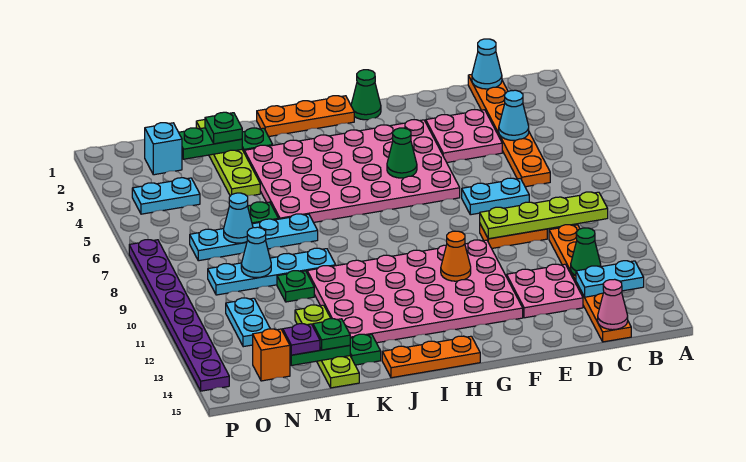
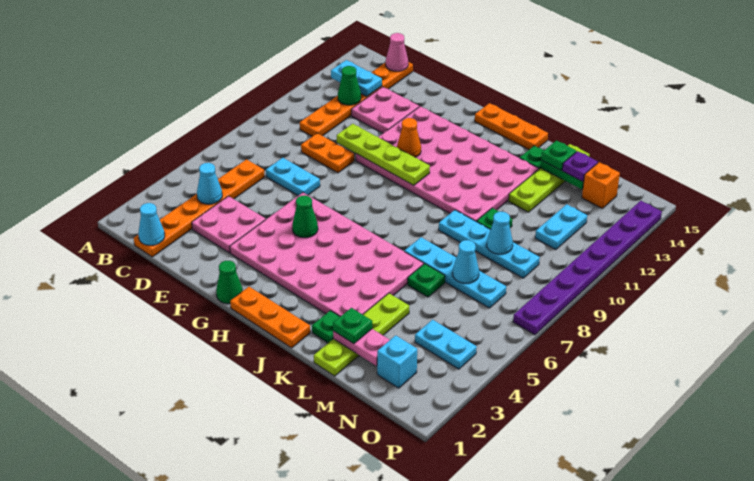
lime plate B9:E9 level 2 -> lime plate E10:H10 level 2
green plate L2:M2 level 2 -> pink plate L2:M2 level 2

